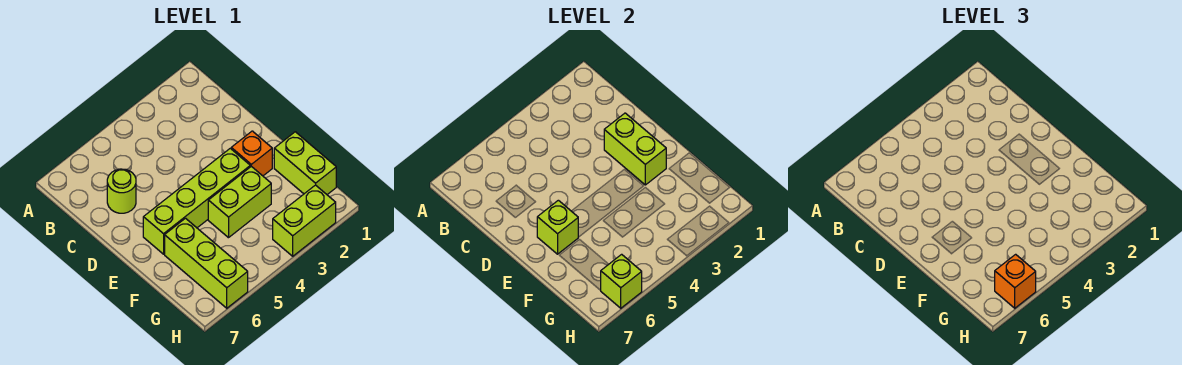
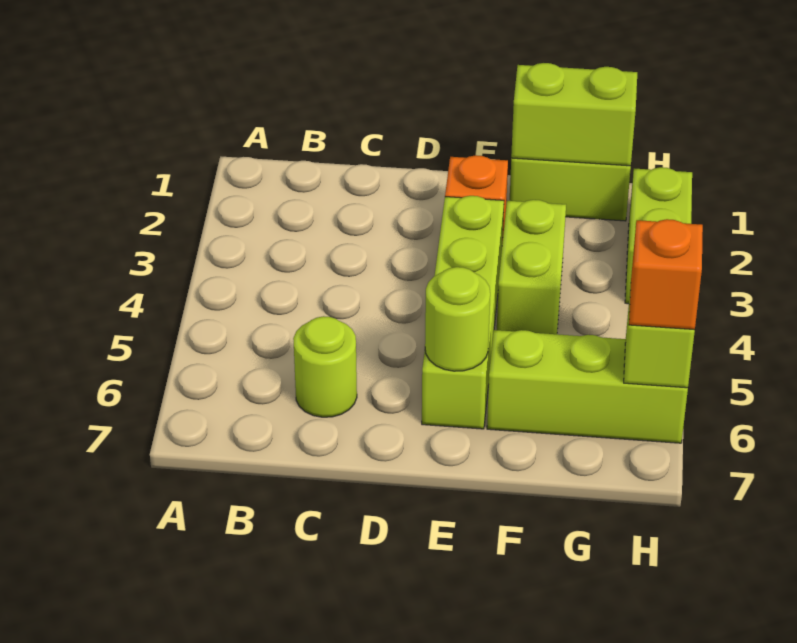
lime brick D2:E2 level 2 -> lime brick F1:G1 level 2
lime brick E6 level 2 -> lime round brick E6 level 2

